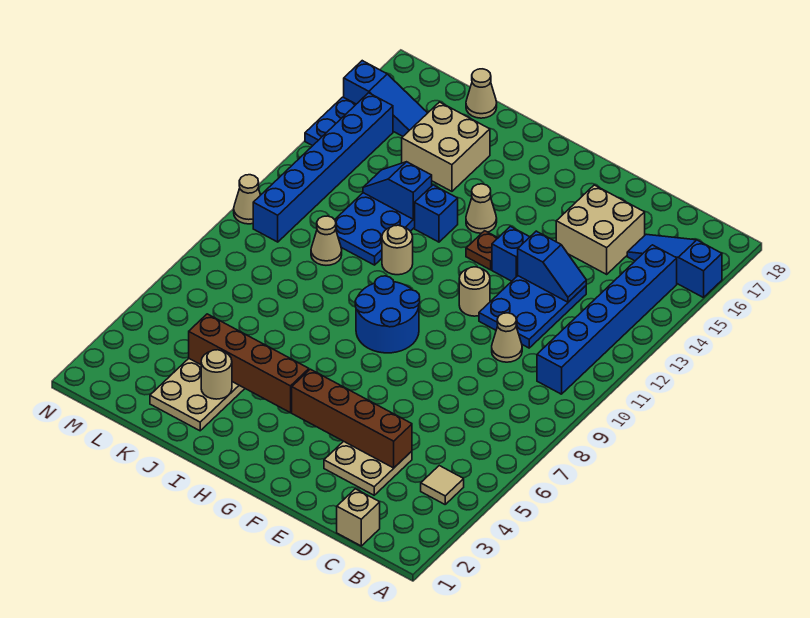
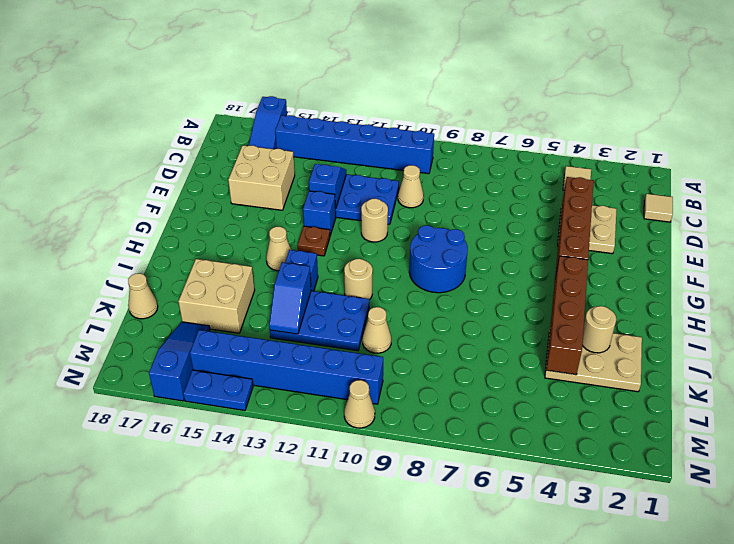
tan brick C1 level 1 -> tan tile C1 level 1

